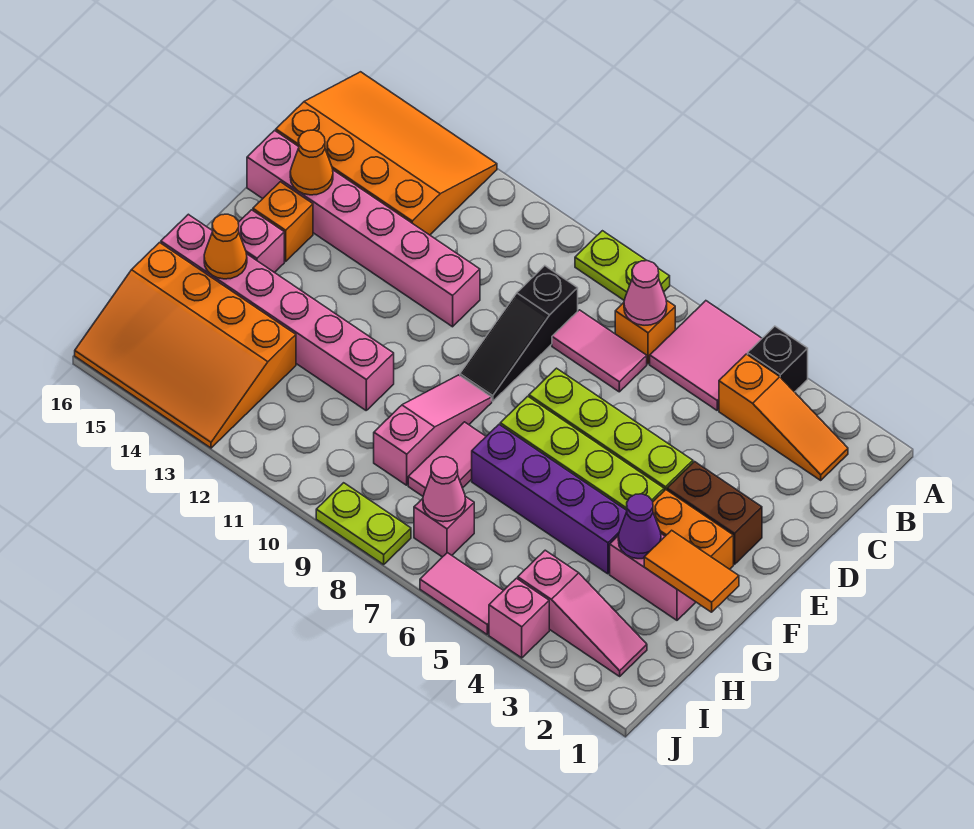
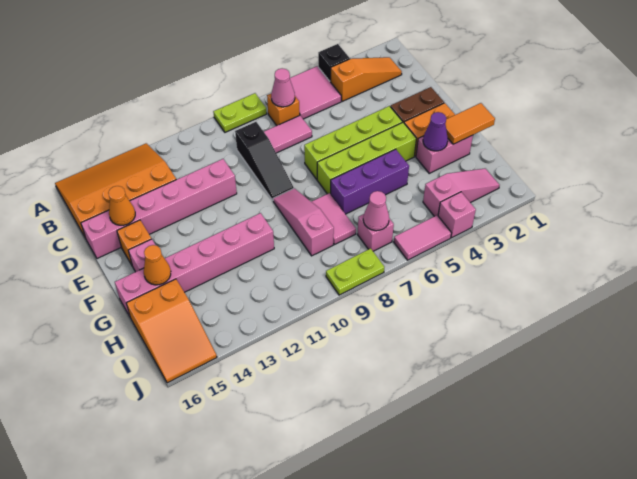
purple brick G4:G7 level 1 -> purple brick G5:G7 level 1
orange slope H13:J16 level 1 top H -> orange slope H15:J16 level 1 top H

